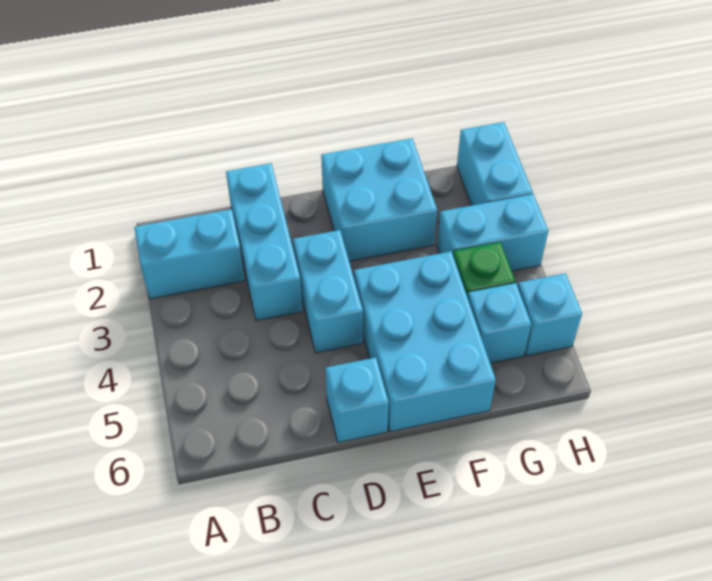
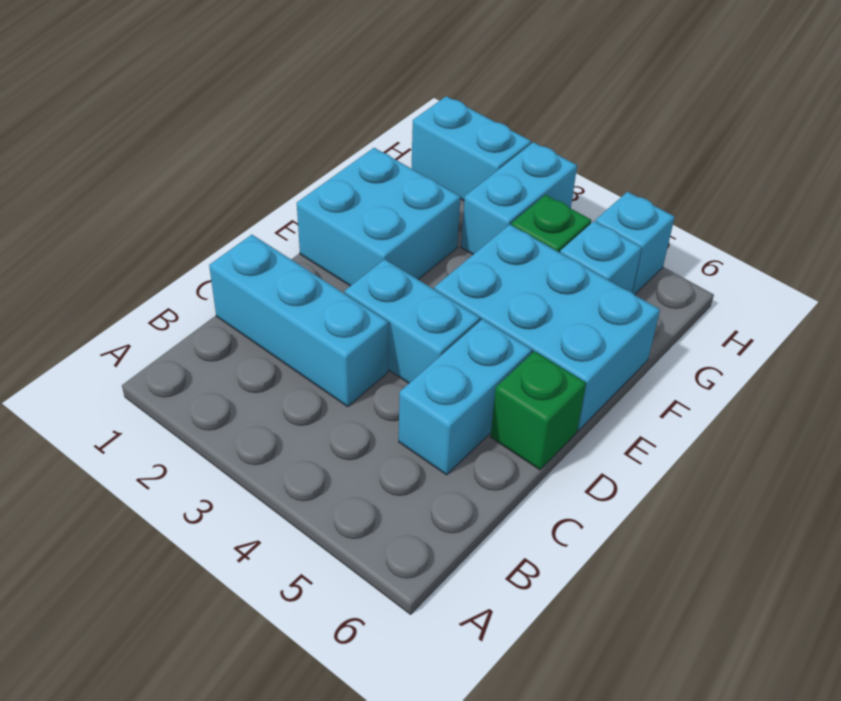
cyan brick A2:B2 level 1 -> cyan brick C5:D5 level 1
cyan brick D6 level 1 -> green brick D6 level 1

